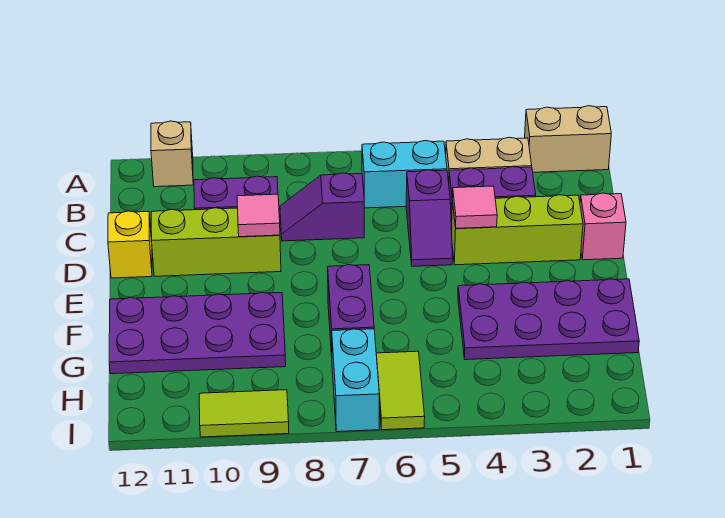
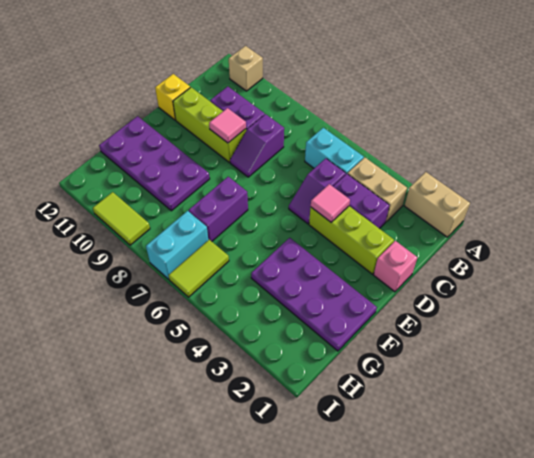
purple slope C7:C8 level 1 top 7 -> purple slope C8:D8 level 1 top C

